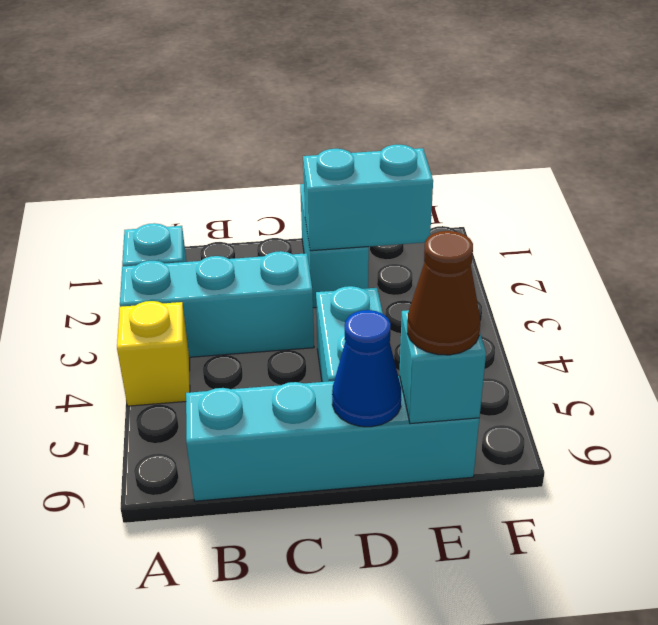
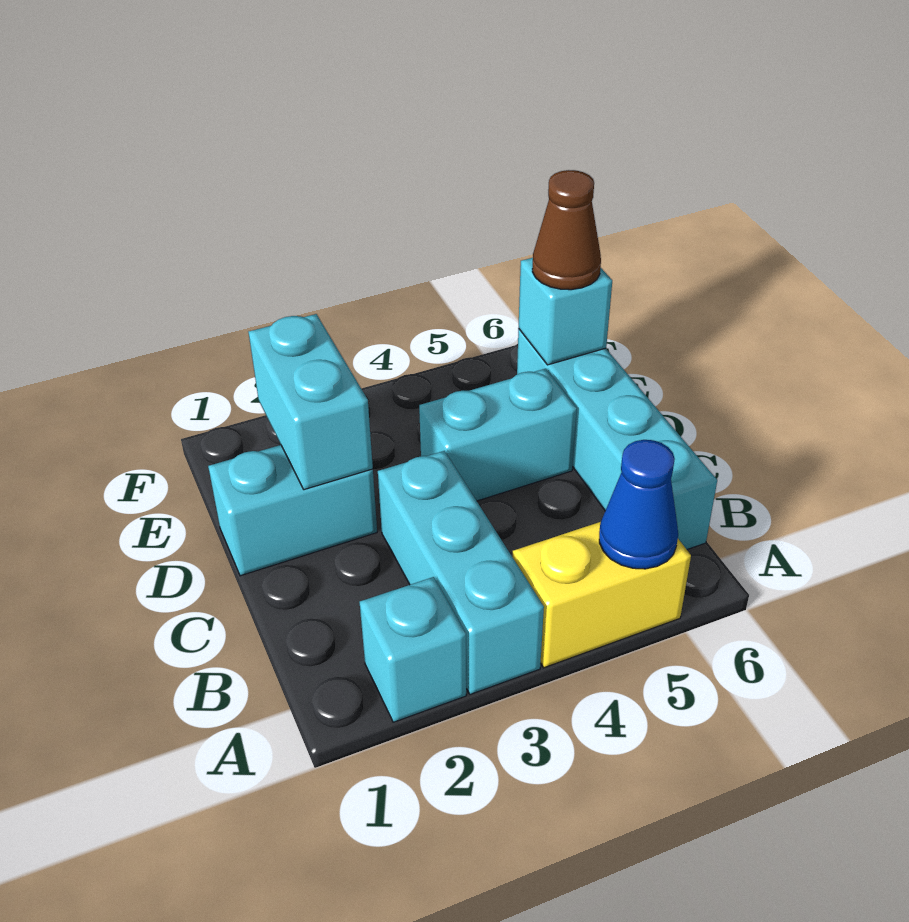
yellow brick A4 level 1 -> yellow brick A4:A5 level 1
blue cone D6 level 2 -> blue cone A5 level 2

